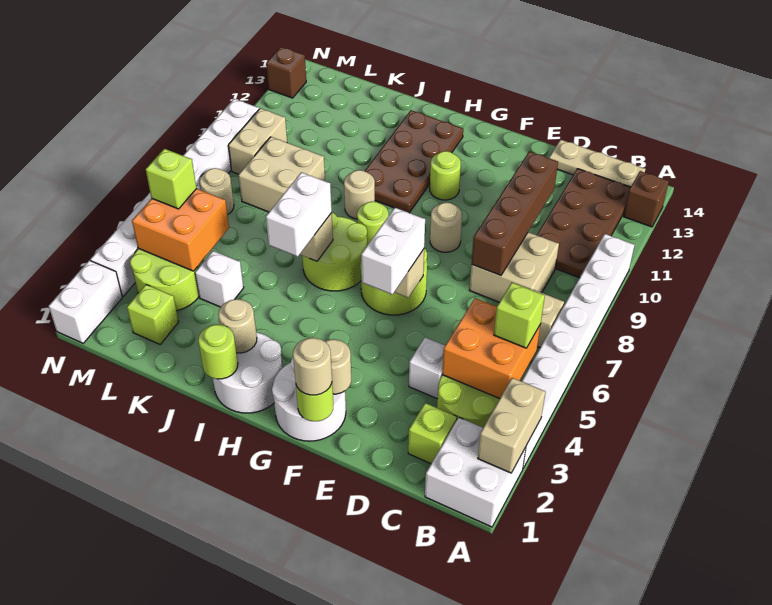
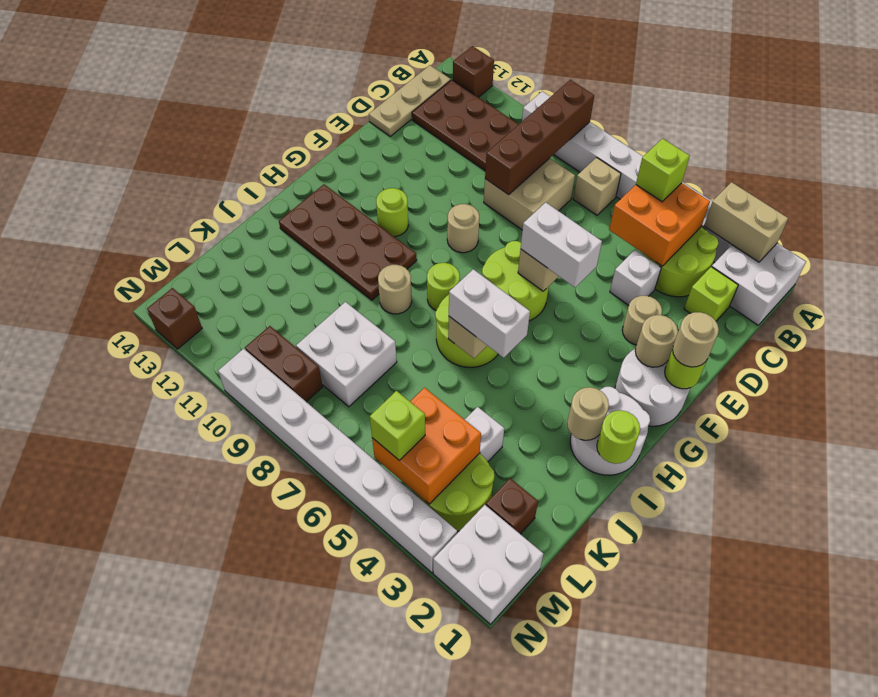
brown brick D8:D11 level 2 -> brown brick A9:D9 level 2
tan brick K8:L9 level 1 -> white brick K8:L9 level 1
lime brick L2 level 1 -> brown brick L2 level 1
tan round brick M7 level 1 -> tan round brick E3 level 1
tan brick M9:M10 level 1 -> brown brick M9:M10 level 1
white brick N1:N2 level 1 -> white brick M1:N2 level 1

